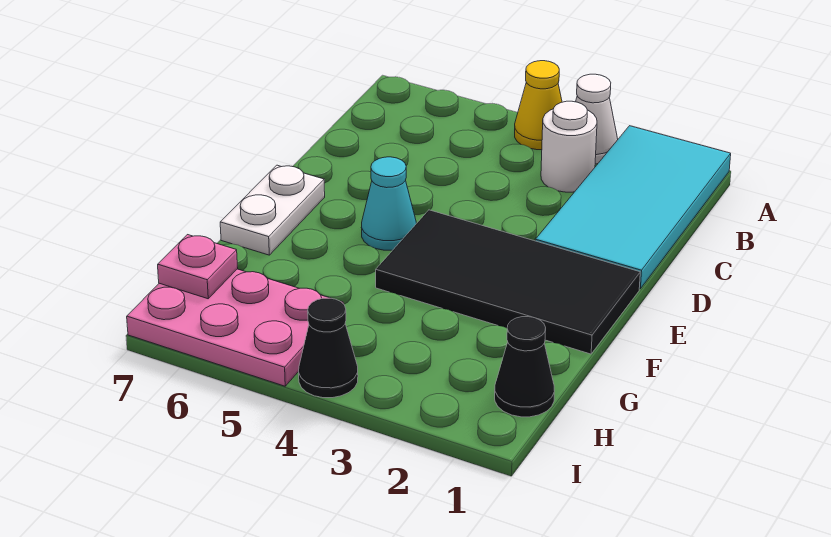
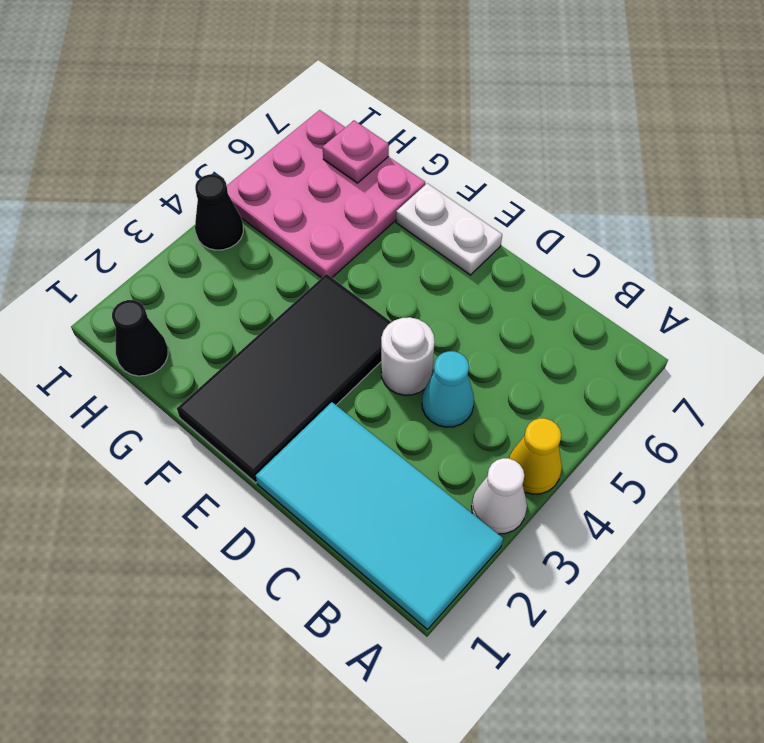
white round brick B3 level 1 -> white round brick D4 level 1
cyan cone E5 level 1 -> cyan cone C4 level 1
pink plate H5:I7 level 1 -> pink plate G5:I7 level 1

